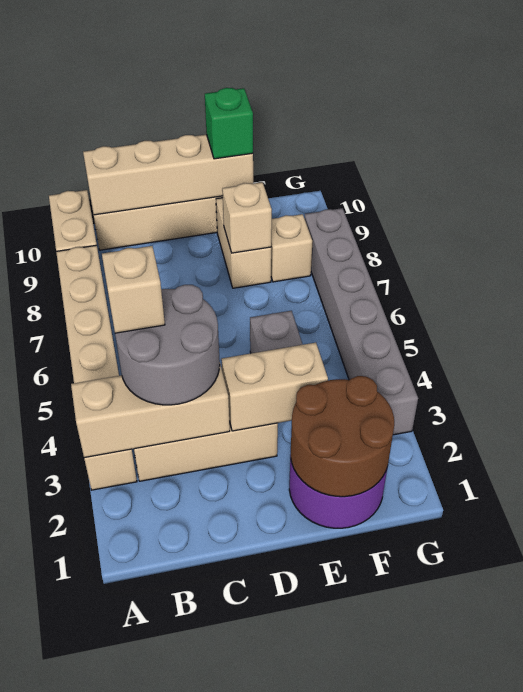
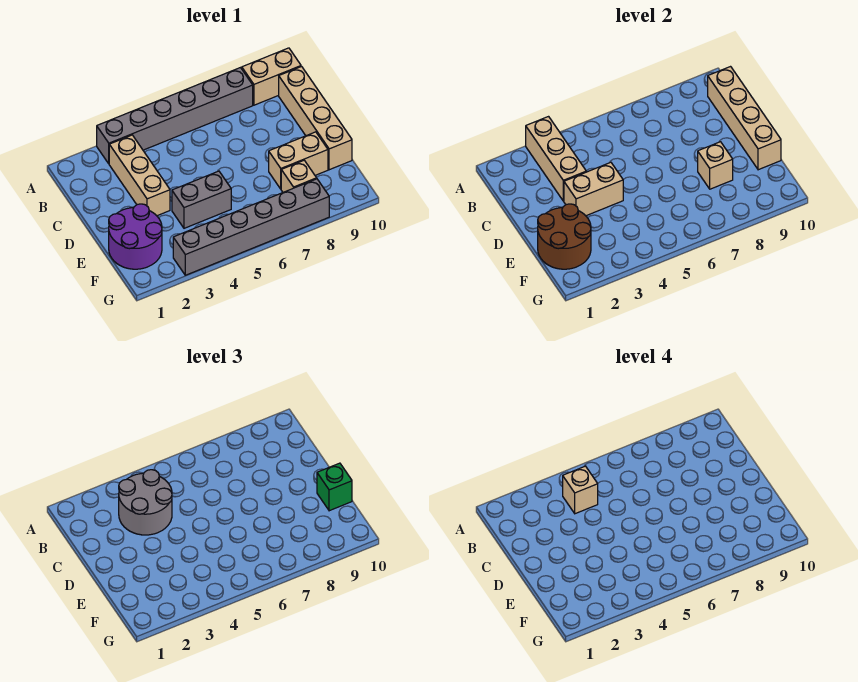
tan brick A3:A8 level 1 -> grey brick A3:A8 level 1
tan brick D3:E3 level 2 -> tan brick D3:D4 level 2

